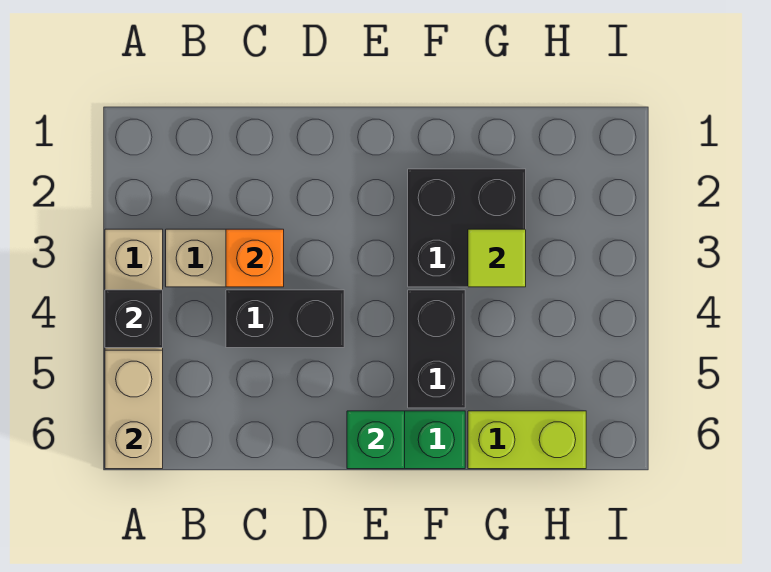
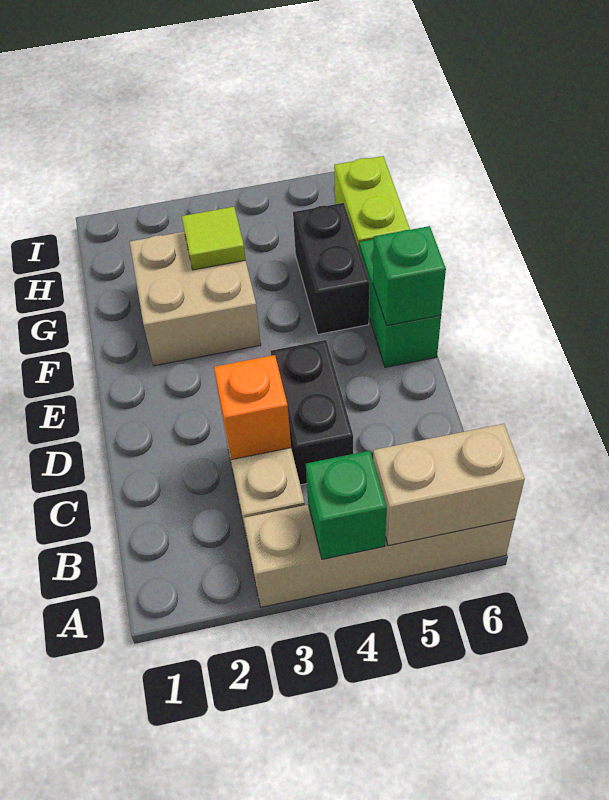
black brick A4 level 2 -> green brick A4 level 2
black brick F2:G3 level 1 -> tan brick F2:G3 level 1
black brick F4:F5 level 1 -> black brick F5:G5 level 1

